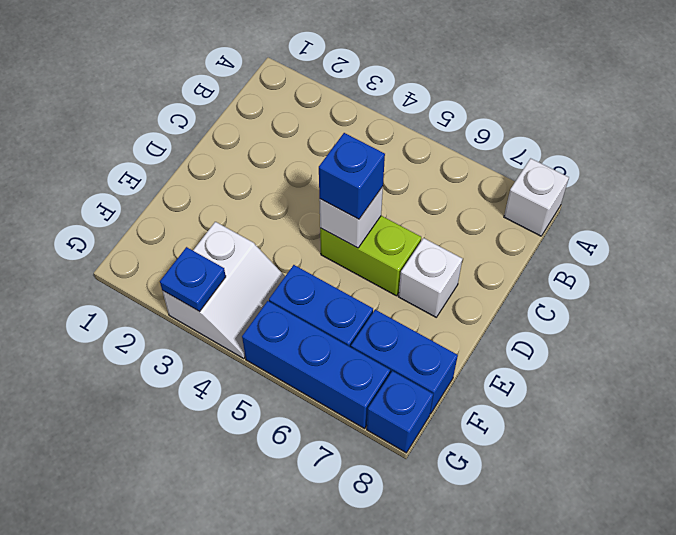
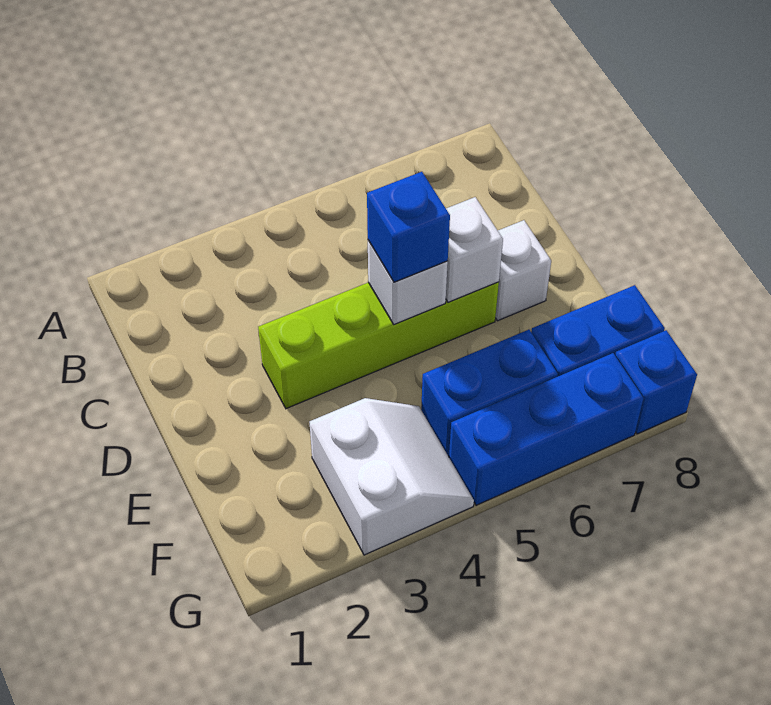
white brick A8 level 1 -> white brick D6 level 2
lime brick D5:D6 level 1 -> lime brick D3:D6 level 1
blue plate G3 level 2 -> none

